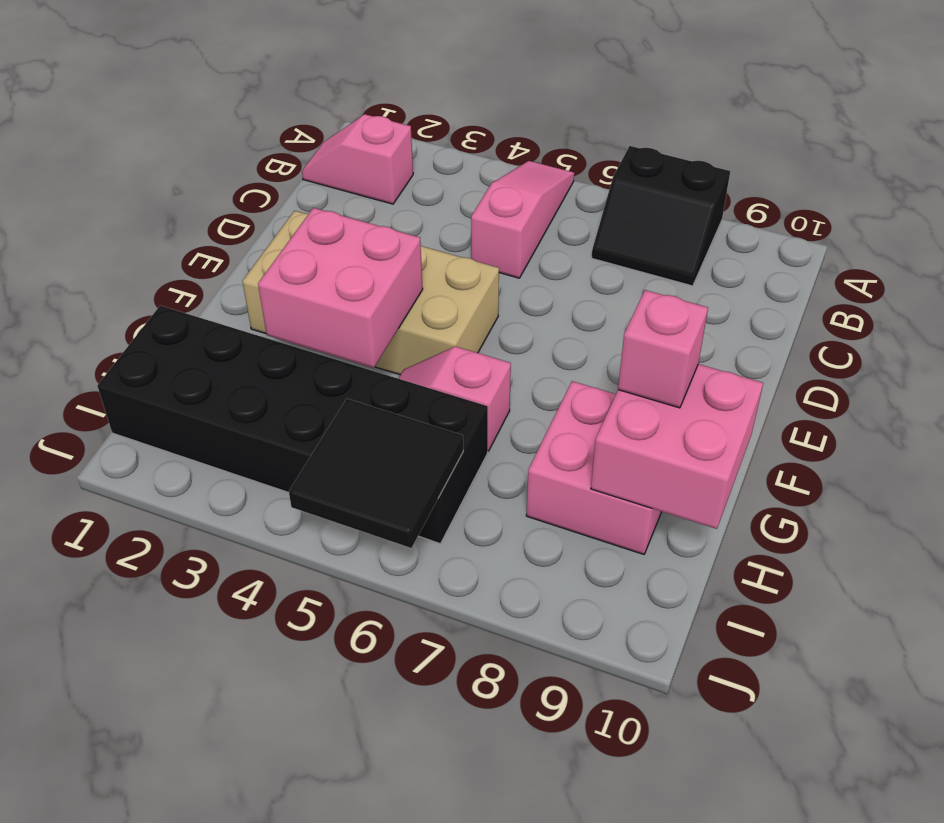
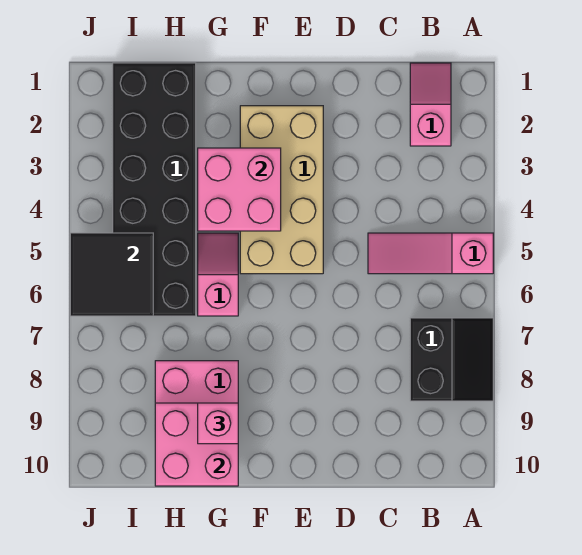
pink slope A5:C5 level 1 top C -> pink slope A5:C5 level 1 top A
black slope A7:B8 level 1 top A -> black slope A7:B8 level 1 top B

